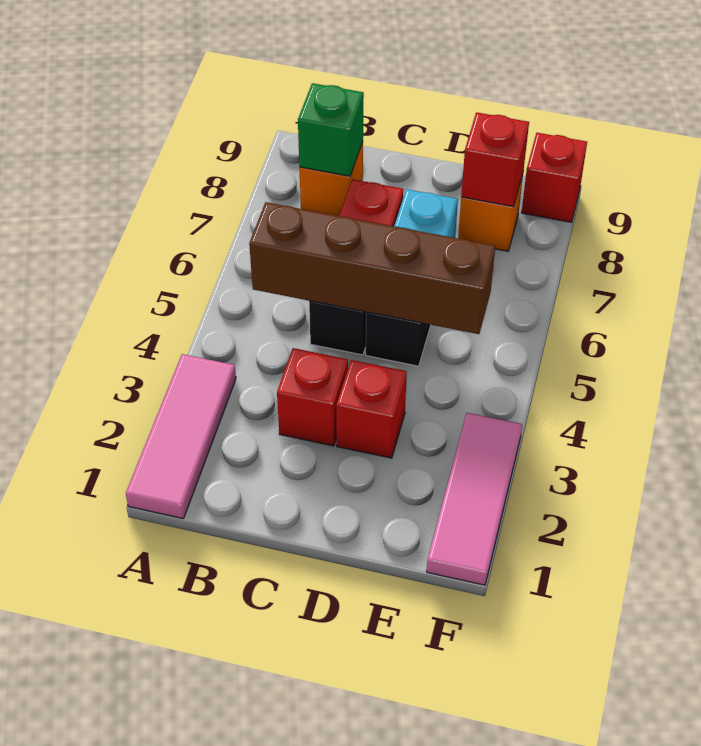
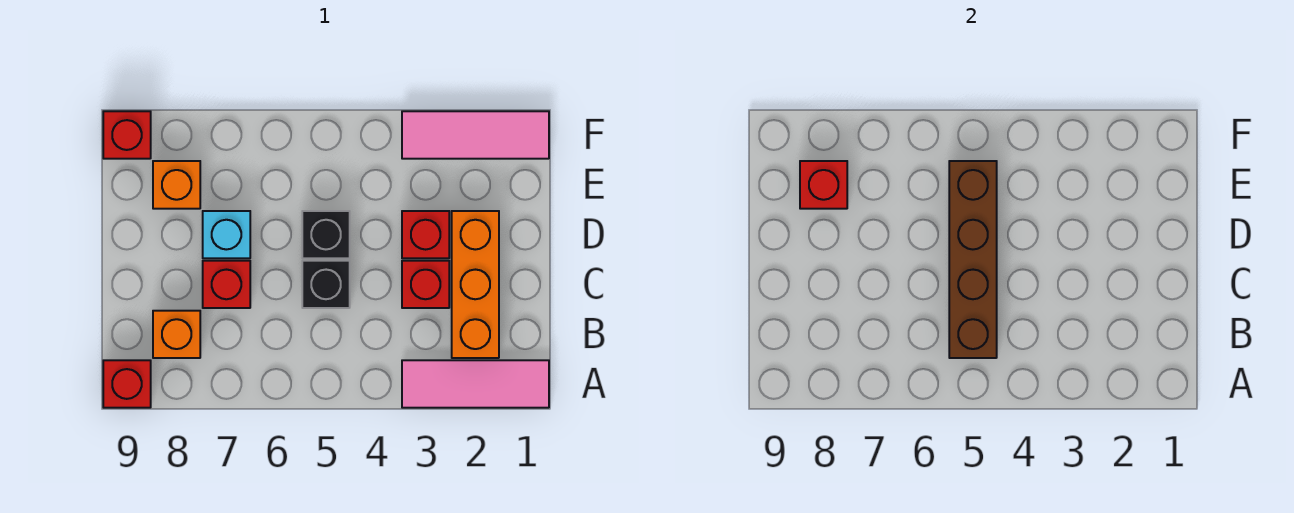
none -> red brick A9 level 1
none -> orange brick B2:D2 level 1
green brick B8 level 2 -> none

